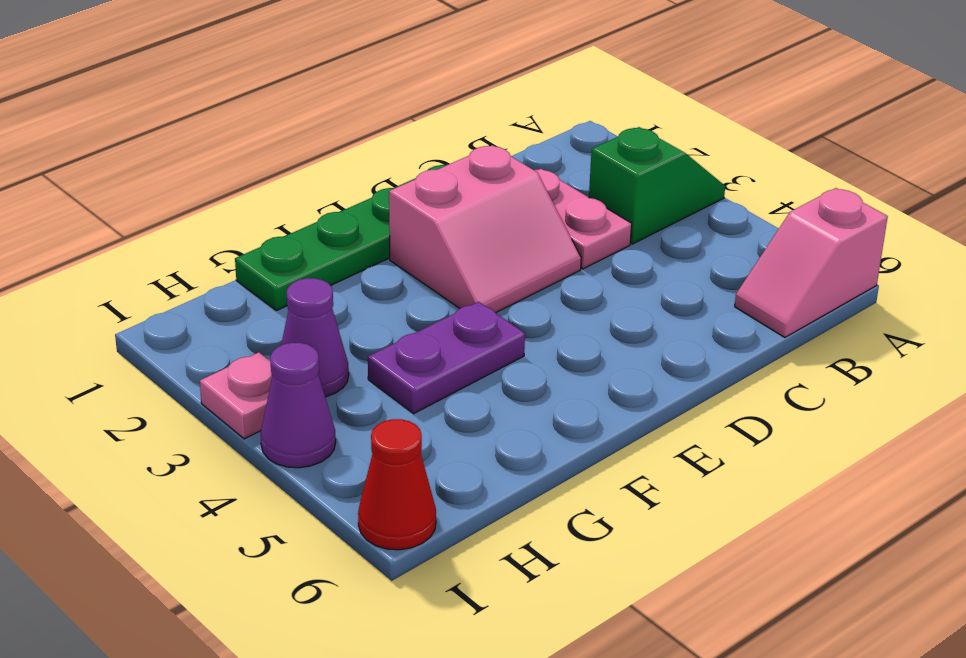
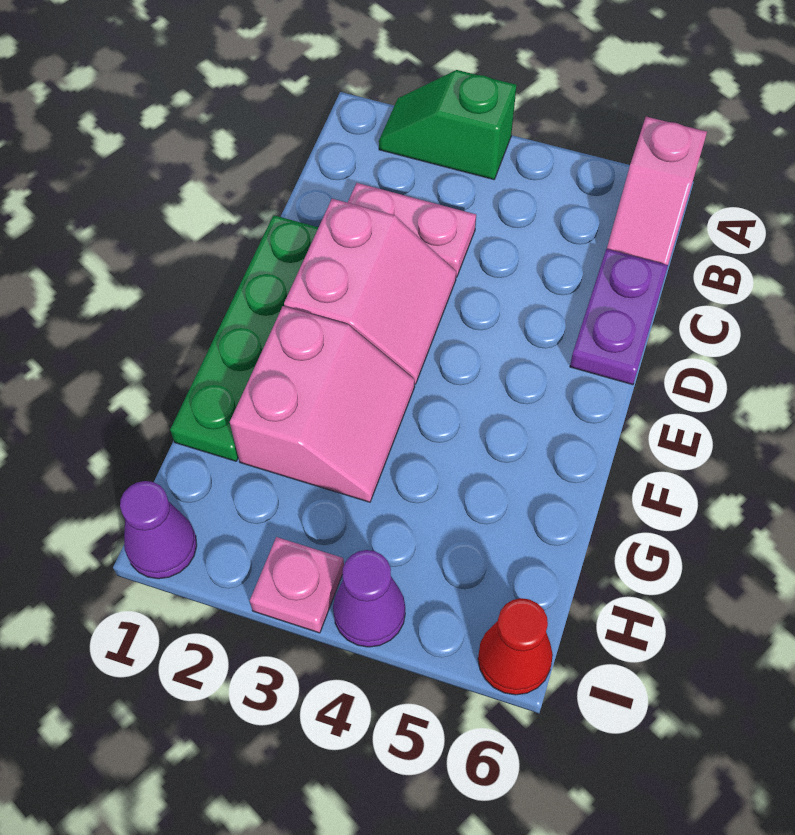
green slope A3:B3 level 1 top B -> green slope A2:A3 level 1 top 3
none -> pink slope F2:G3 level 1 top 2
purple plate F4:G4 level 1 -> purple plate C6:D6 level 1
purple cone H3 level 1 -> purple cone I1 level 1

